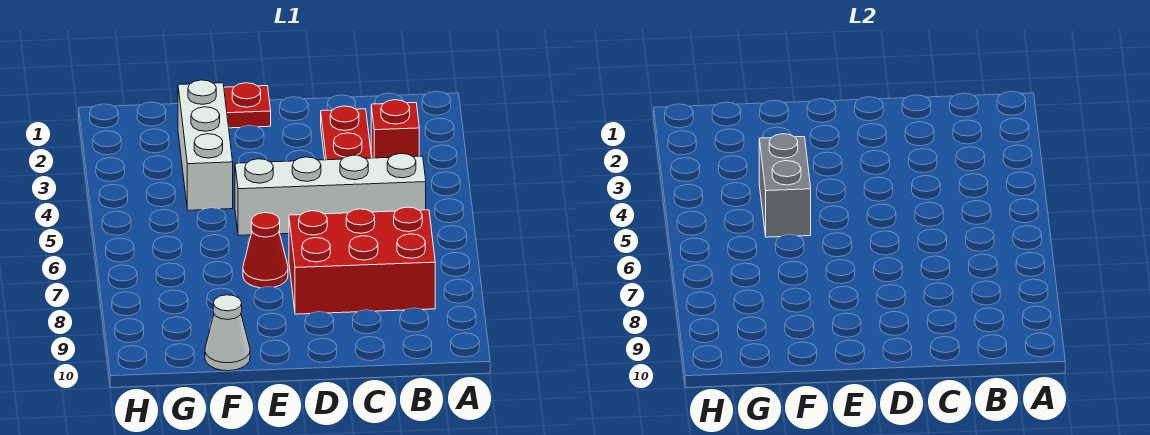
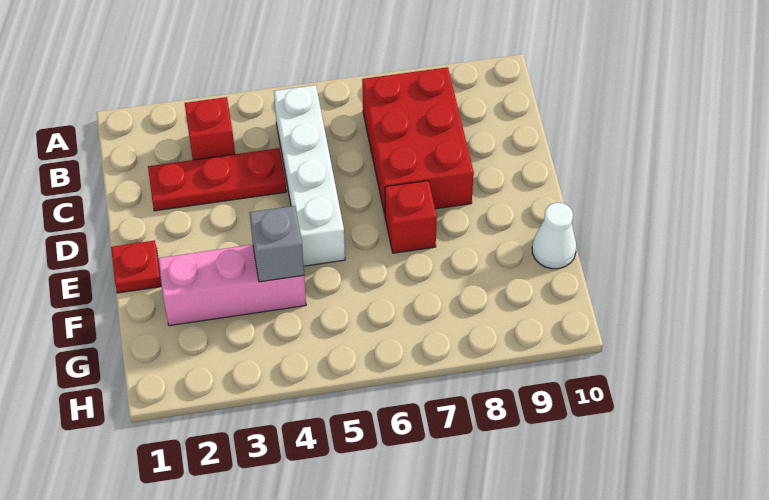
red cone E7 level 1 -> red brick E7 level 1
white brick F2:F4 level 1 -> pink brick F2:F4 level 1
grey brick F4:F5 level 2 -> grey brick F4 level 2

